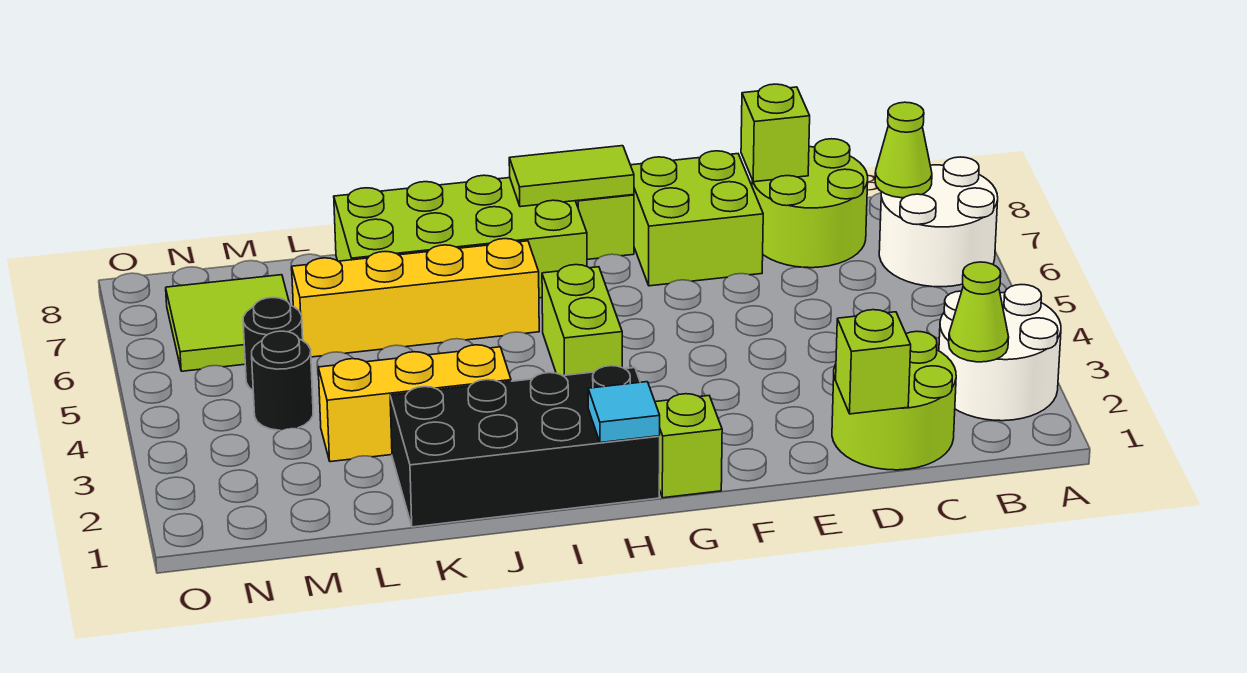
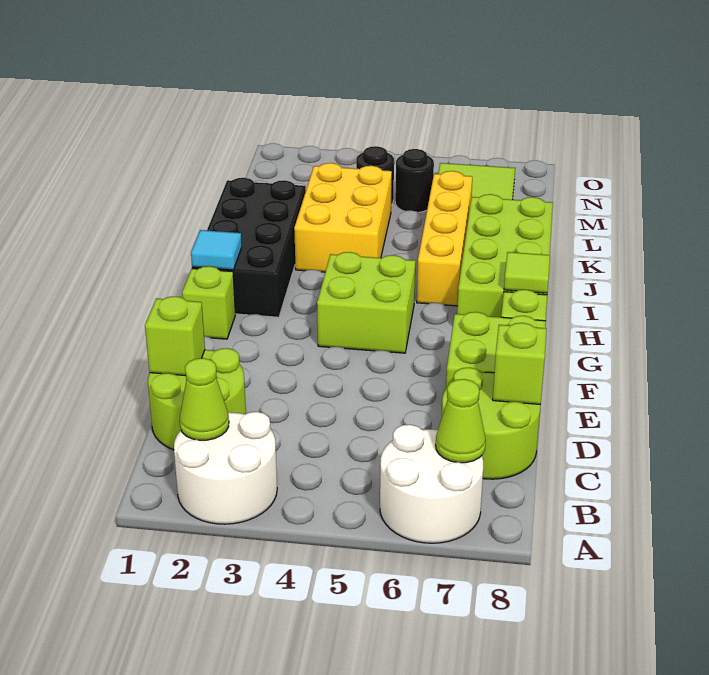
lime tile G8:H8 level 2 -> lime tile H8 level 2
lime brick H4:H5 level 1 -> lime brick G4:H5 level 1
yellow brick J3:L3 level 1 -> yellow brick J3:L4 level 1

